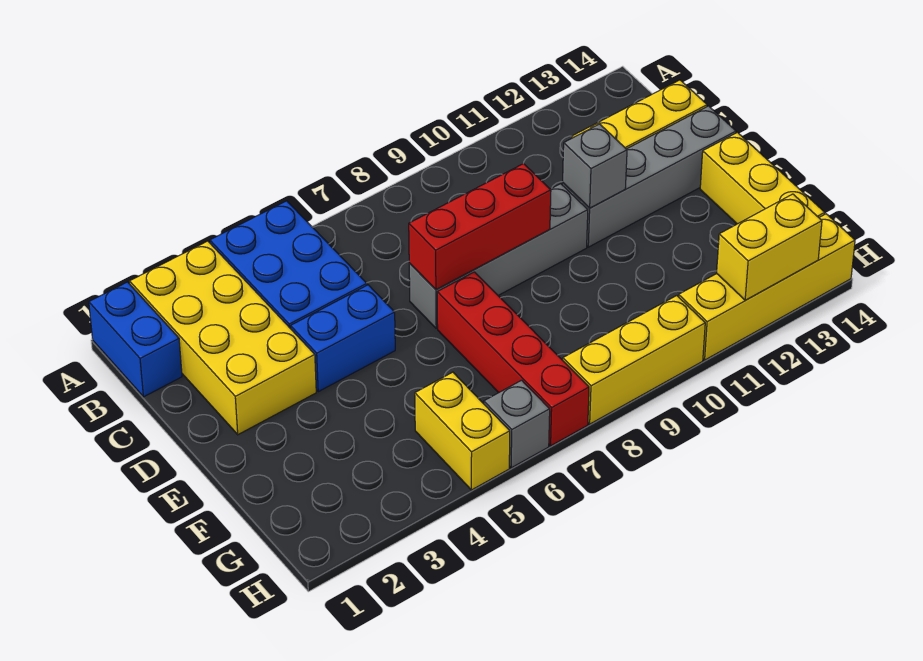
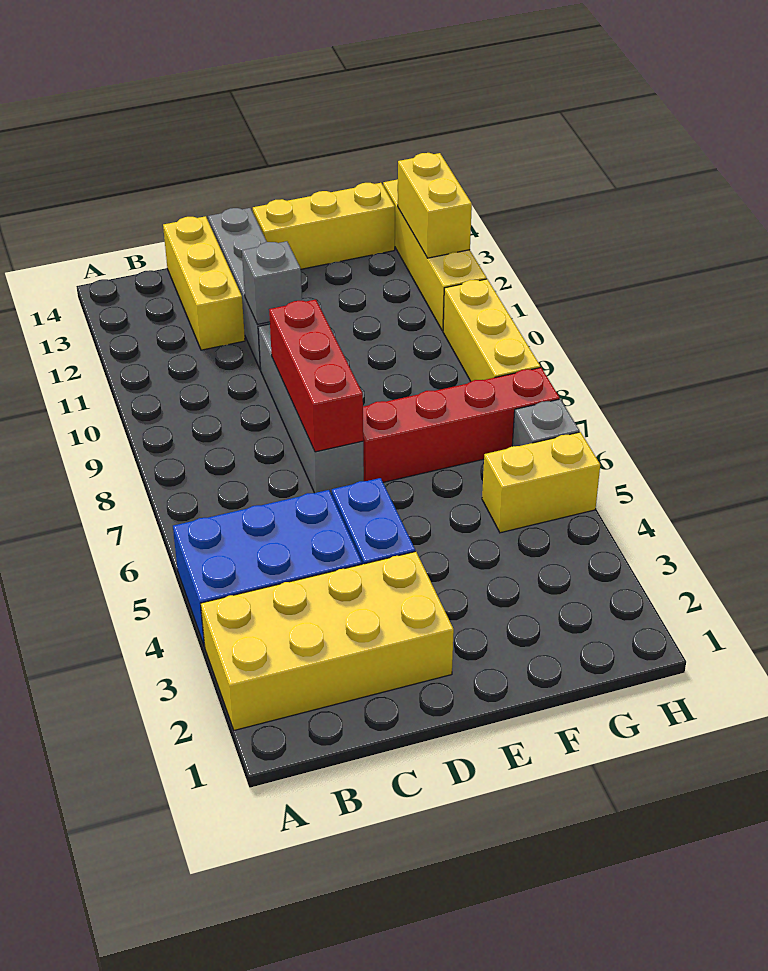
blue brick A1:B1 level 1 -> none

